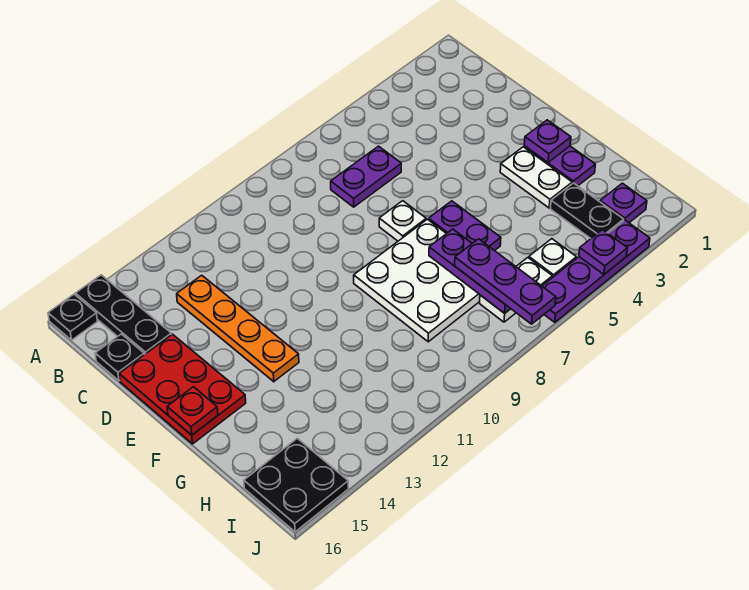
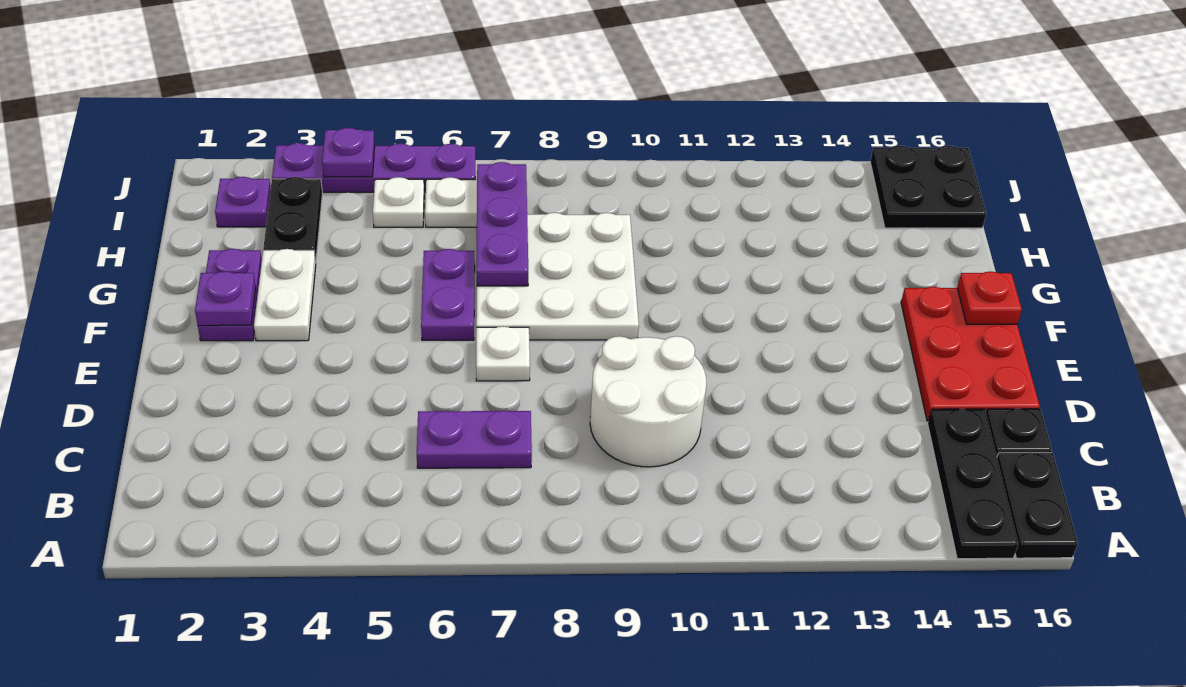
black plate A16 level 1 -> black plate A16:B16 level 1
none -> white round brick C9:D10 level 1
orange plate C13:F13 level 1 -> none
purple plate H7:J7 level 3 -> none

